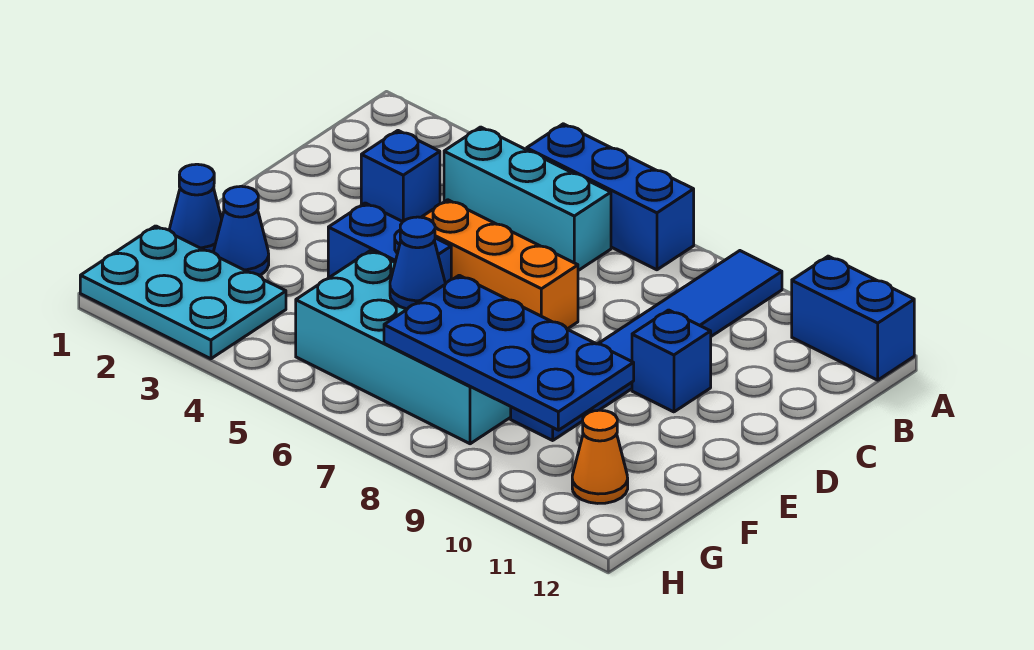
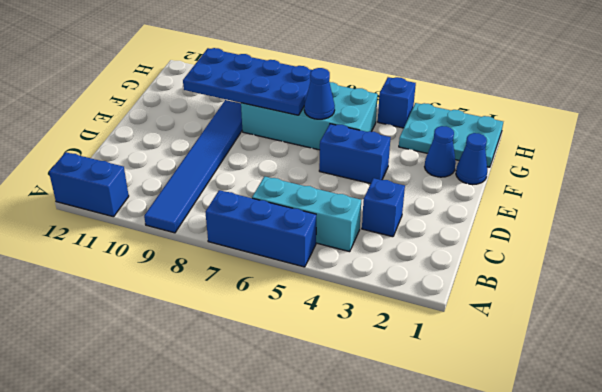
orange brick D5:D7 level 1 -> none
blue brick D10 level 1 -> blue brick H4 level 1
orange cone G11 level 1 -> none

